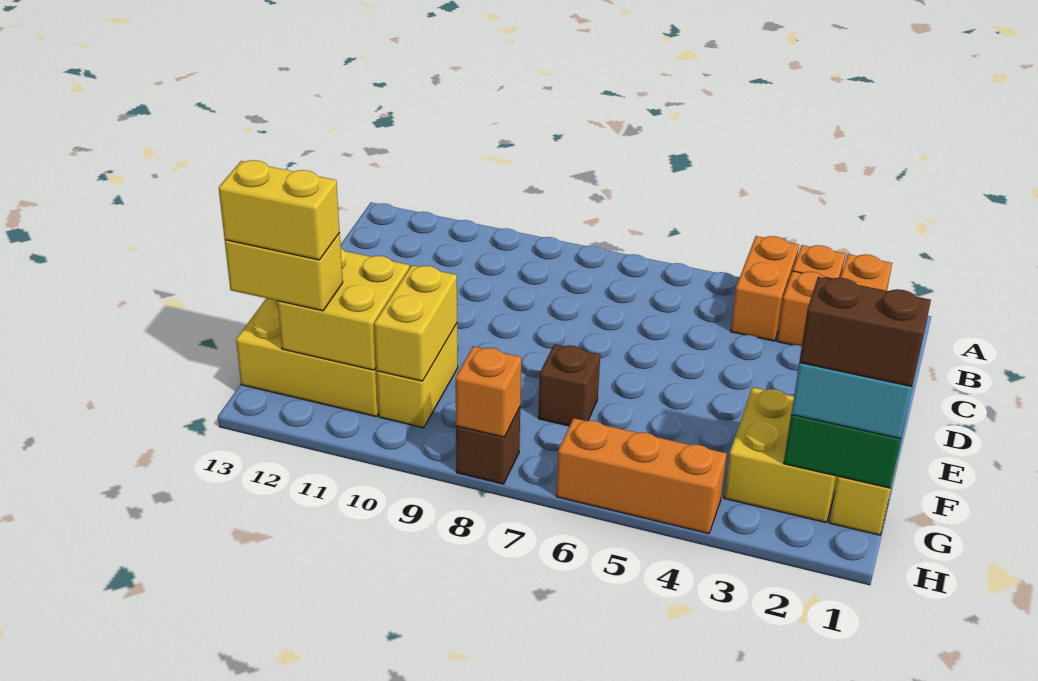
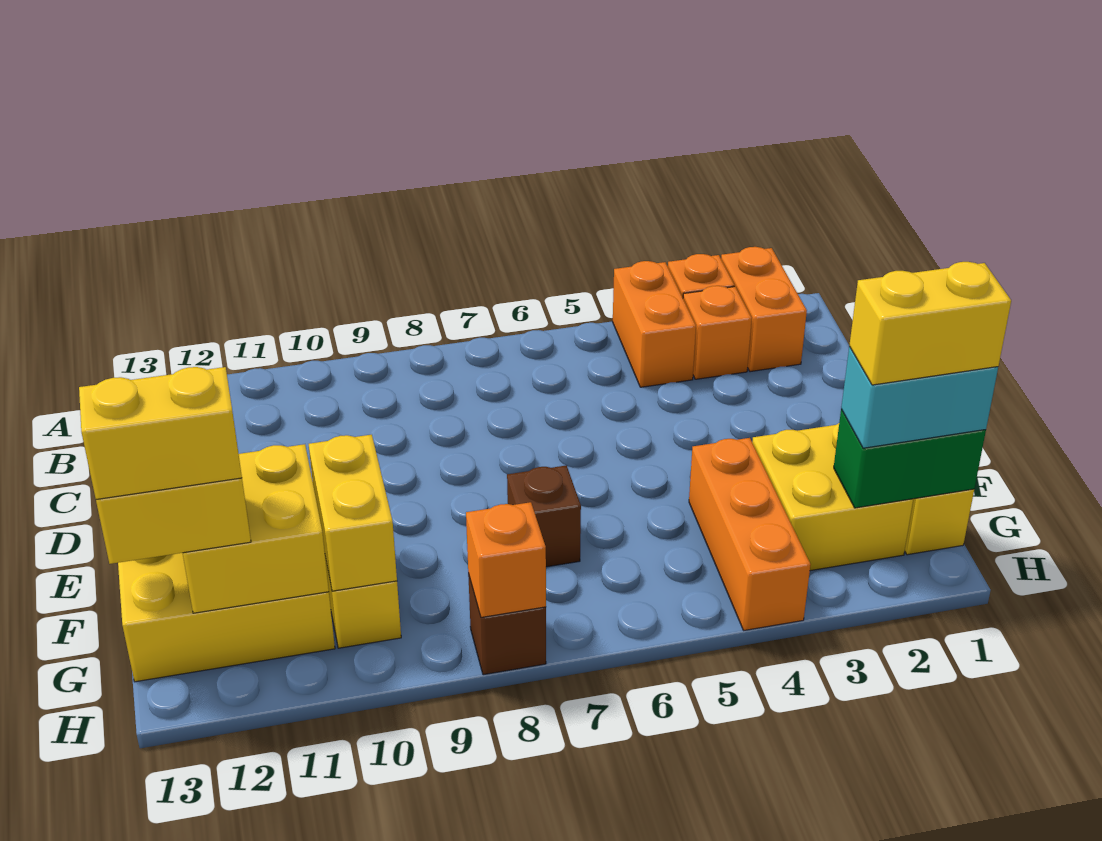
brown brick G1:G2 level 4 -> yellow brick G1:G2 level 4
orange brick H4:H6 level 1 -> orange brick F4:H4 level 1

